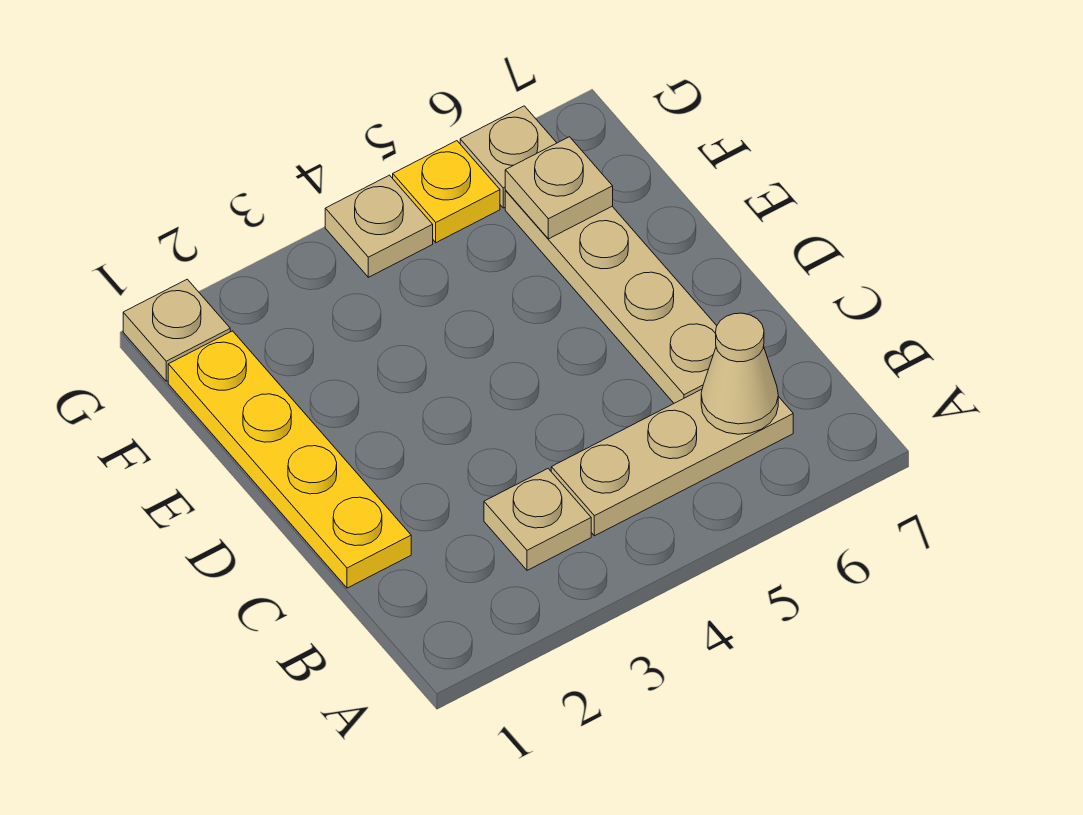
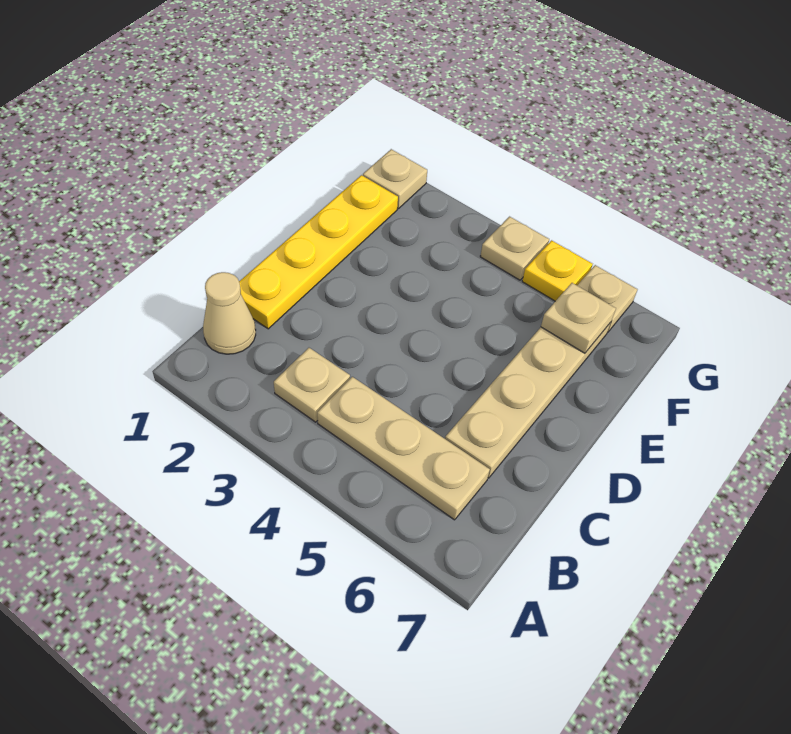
tan cone B6 level 2 -> tan cone B1 level 1

